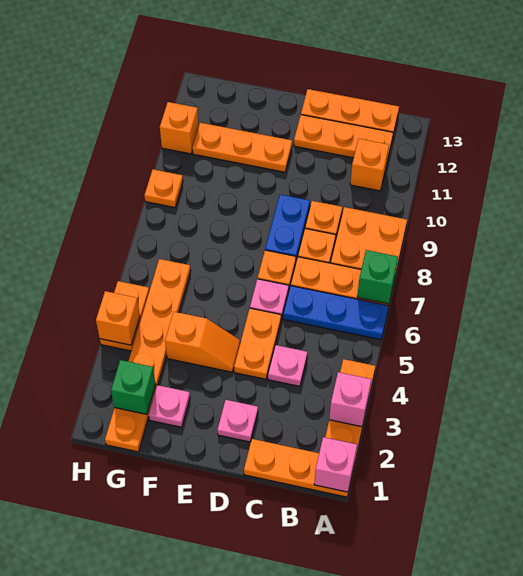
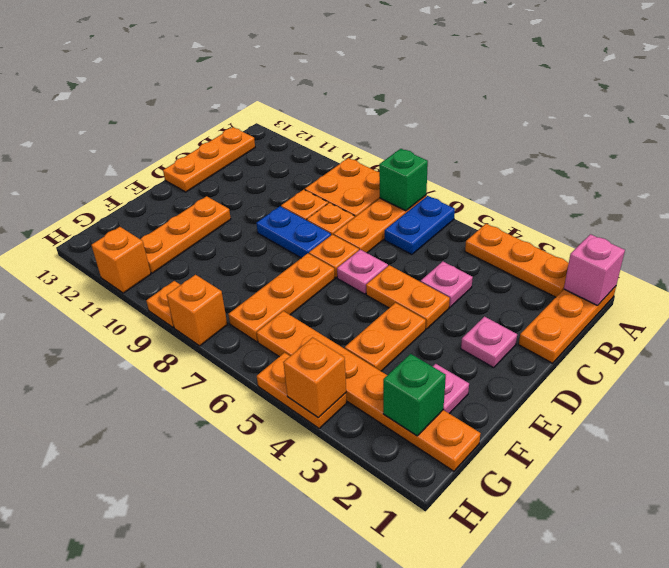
pink brick A3 level 2 -> none
blue plate A6:C6 level 1 -> blue plate A6:B6 level 1
orange brick B11 level 1 -> orange brick H8 level 1
orange plate B12:D12 level 1 -> orange plate E7:G7 level 1
orange slope E4:F4 level 1 top F -> orange plate E4:F4 level 1

